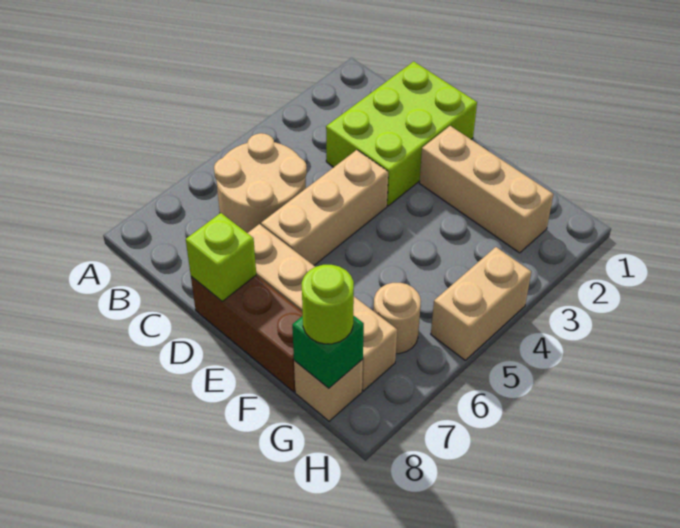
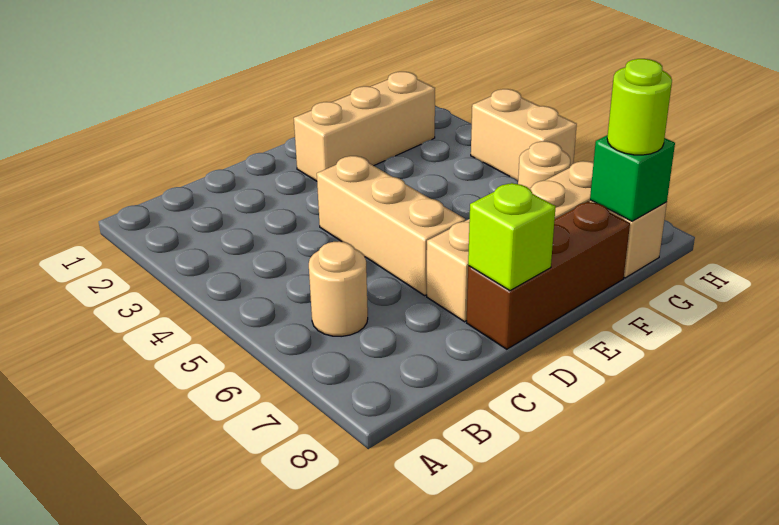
tan round brick B5:C6 level 1 -> tan round brick B6 level 1
lime brick C1:D3 level 1 -> none

